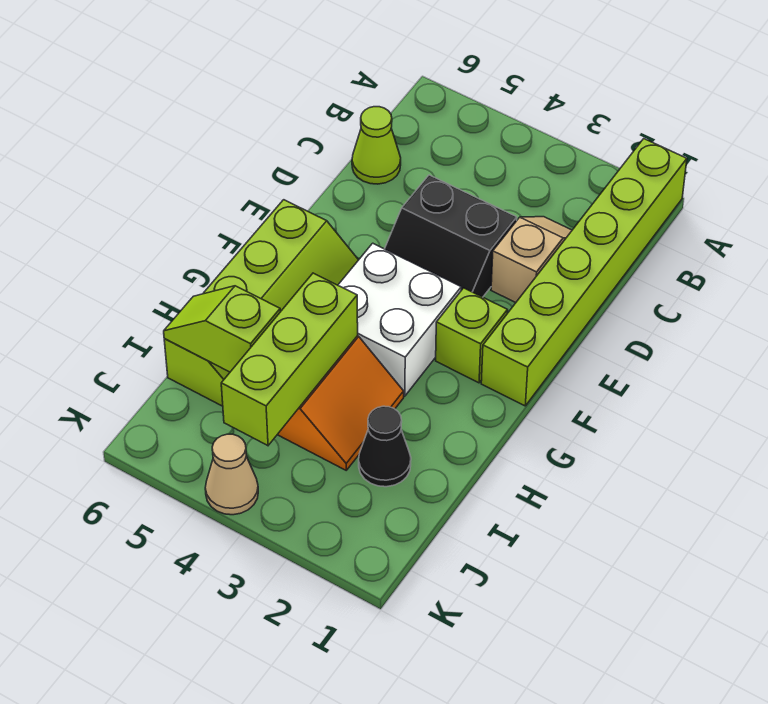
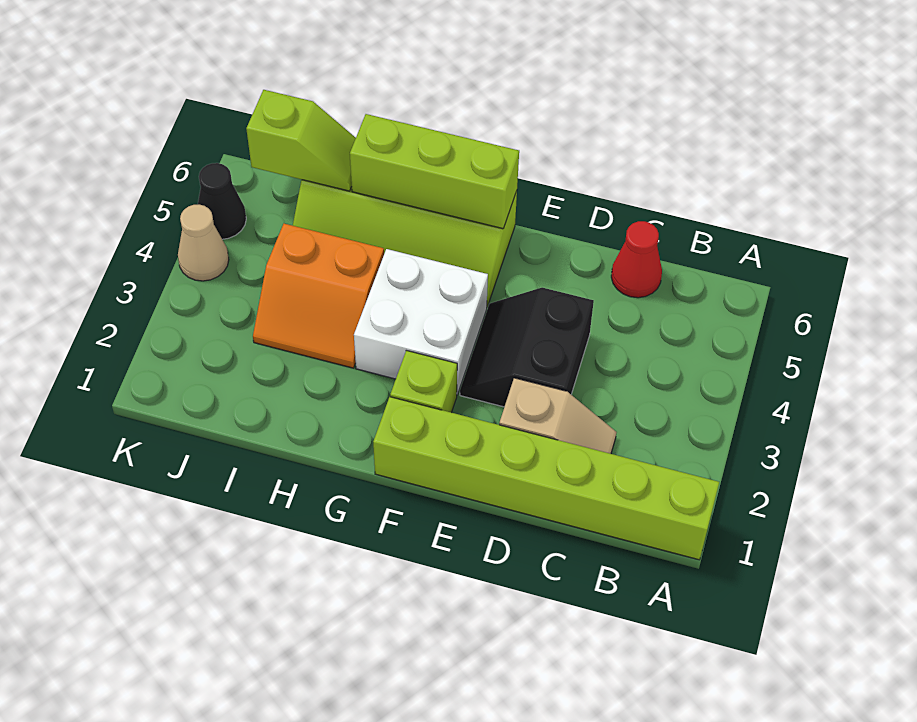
lime cone C6 level 1 -> red cone C6 level 1
lime brick H4:J4 level 2 -> lime brick F6:H6 level 2
black cone I2 level 1 -> black cone K5 level 1
lime slope I5:I6 level 2 top 5 -> lime slope I6:J6 level 2 top J

